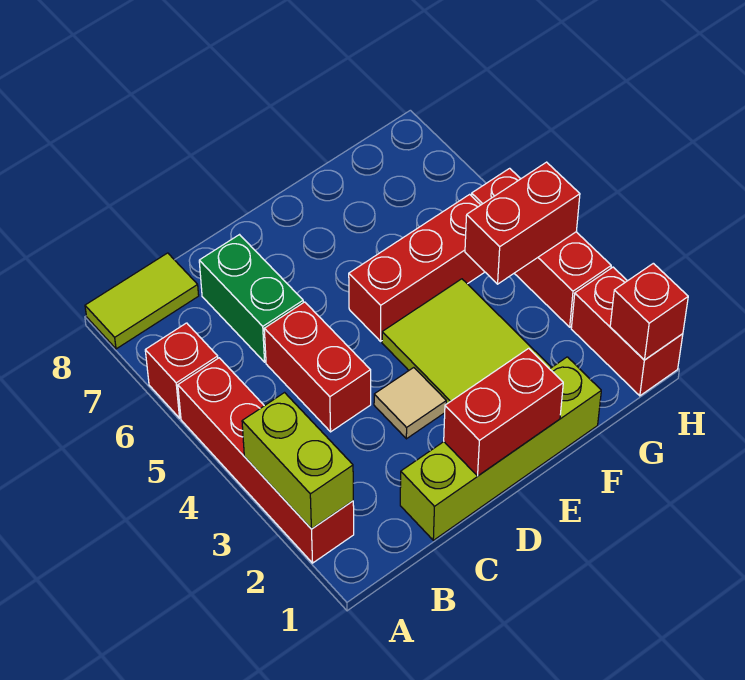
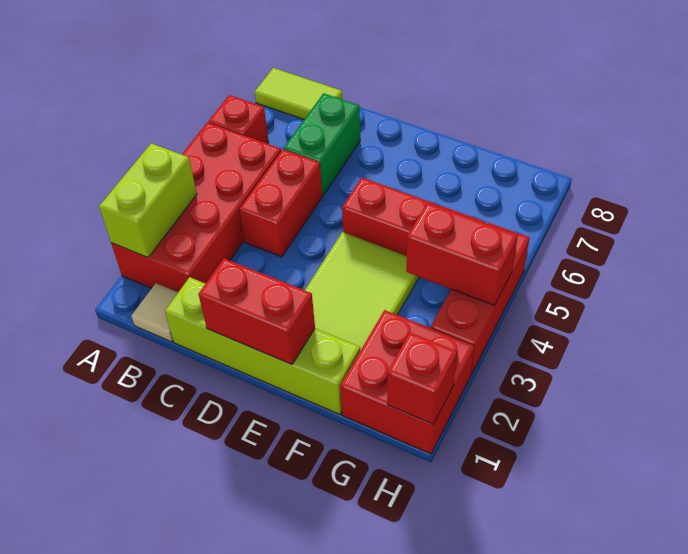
red brick A2:A5 level 1 -> red brick A2:B5 level 1
tan tile D3 level 1 -> tan tile B1 level 1
red brick H1:H2 level 1 -> red brick G1:H2 level 1

